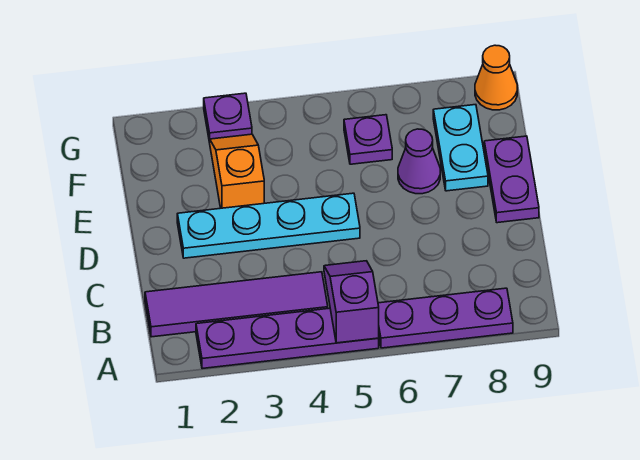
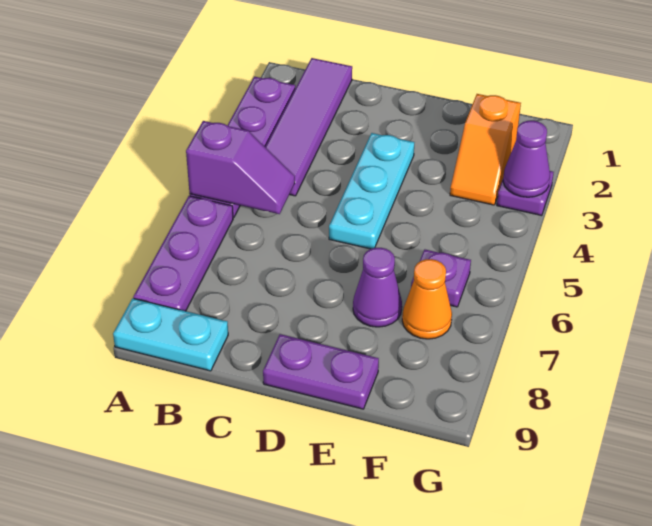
cyan plate D2:D5 level 1 -> cyan plate D3:D5 level 1
orange slope E3:F3 level 1 top E -> orange slope F2:F3 level 1 top 2
cyan plate E8:F8 level 1 -> cyan plate A9:B9 level 1
none -> purple cone G3 level 2
orange cone G9 level 1 -> orange cone F7 level 1

